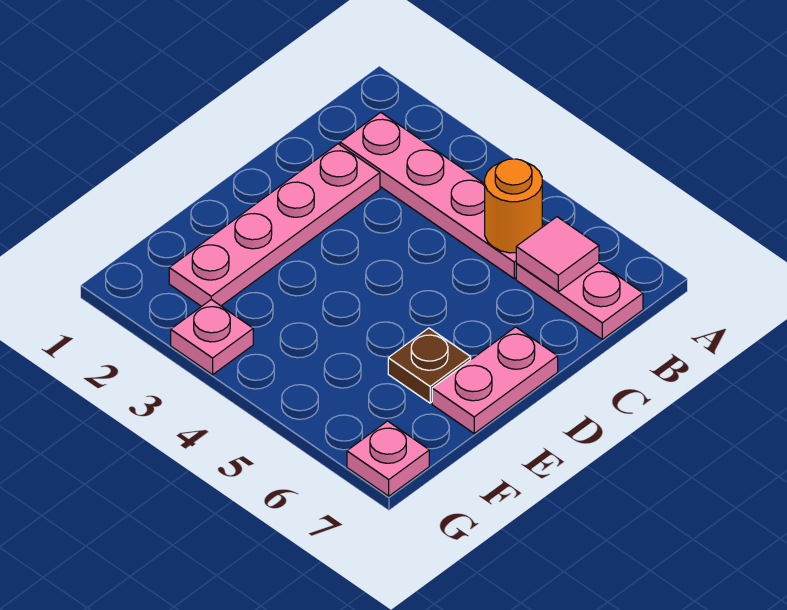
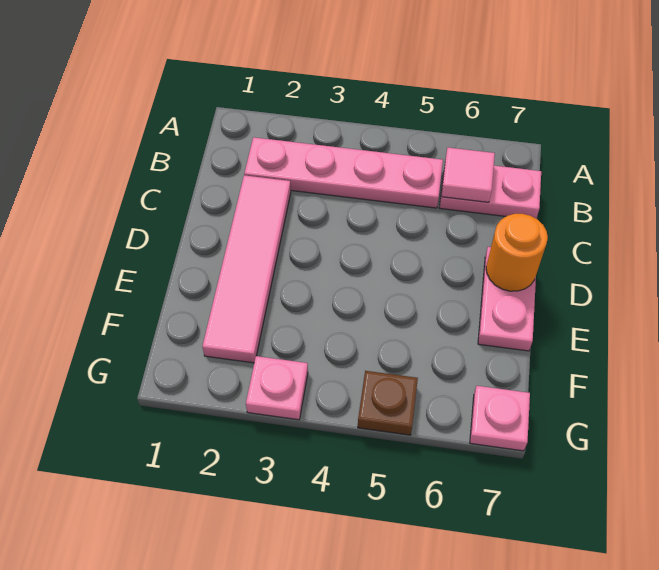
orange round brick B5 level 2 -> orange round brick D7 level 2
pink plate C2:F2 level 1 -> pink tile C2:F2 level 1
brown plate E6 level 1 -> brown plate G5 level 1

